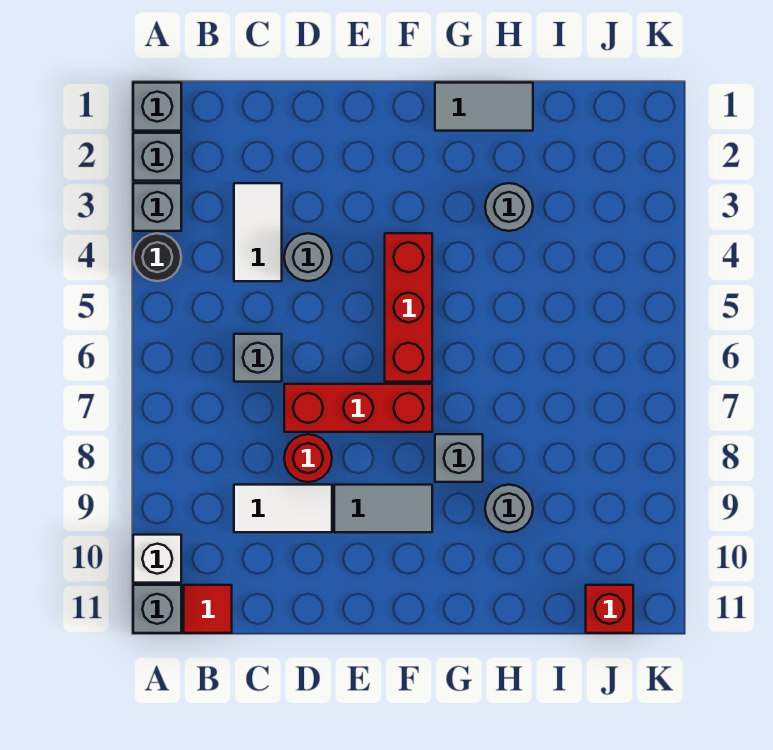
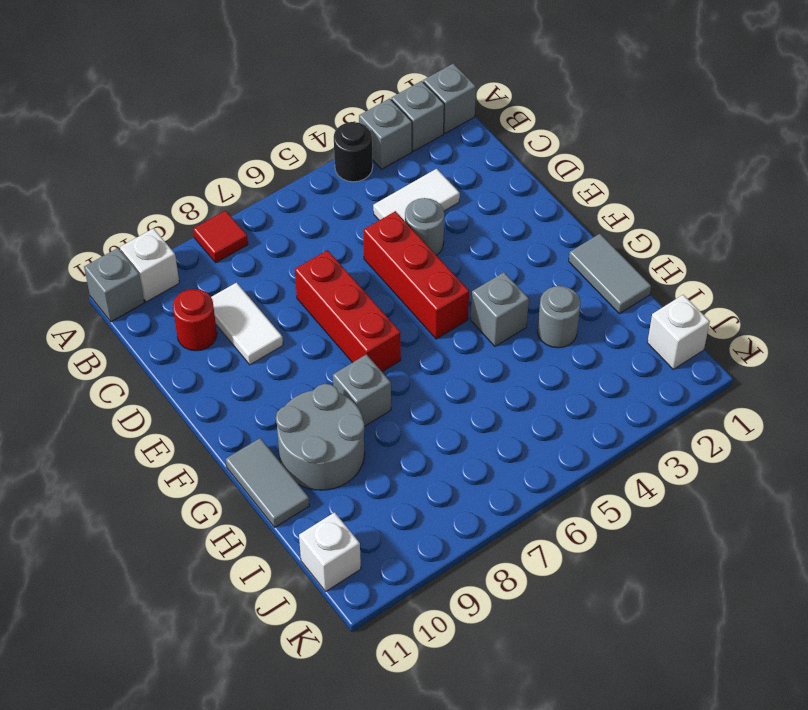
red tile B11 level 1 -> red tile A8 level 1
grey brick C6 level 1 -> grey brick G4 level 1
red round brick D8 level 1 -> red round brick C10 level 1
grey tile E9:F9 level 1 -> grey tile G11:H11 level 1
red brick F4:F6 level 1 -> red brick D5:F5 level 1
grey round brick H9 level 1 -> grey round brick G9:H10 level 1
none -> white brick J1 level 1
red brick J11 level 1 -> white brick J11 level 1

